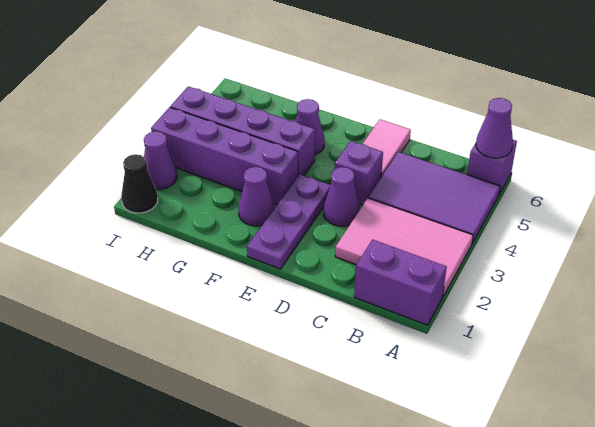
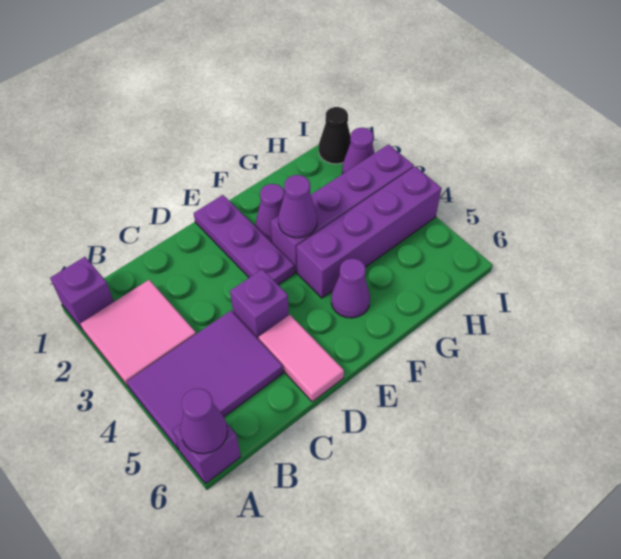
purple brick A1:B1 level 1 -> purple brick A1 level 1
pink tile A2:C3 level 1 -> pink tile A2:B3 level 1
purple cone D3 level 1 -> purple cone F3 level 2

